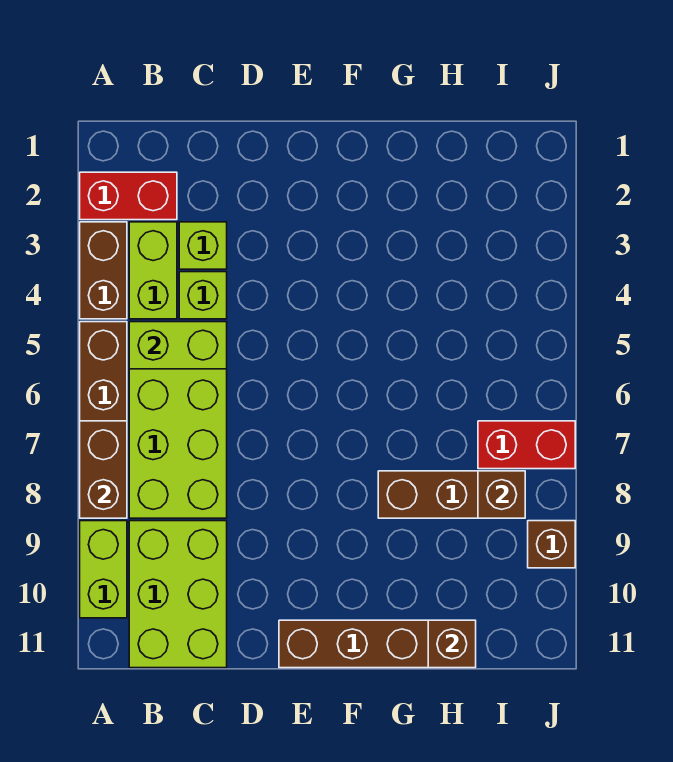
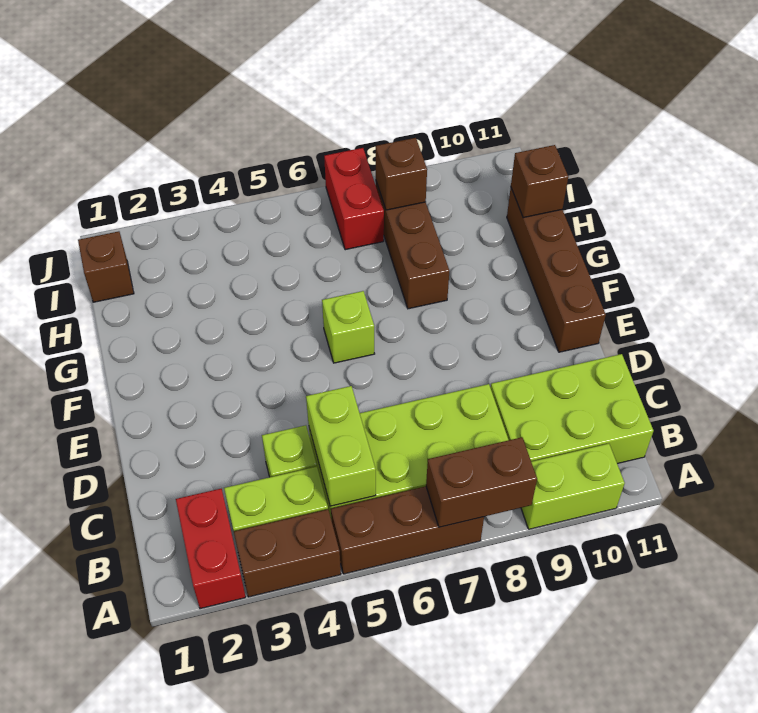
lime brick C3 level 1 -> lime brick F6 level 1
brown brick J9 level 1 -> brown brick I1 level 1

